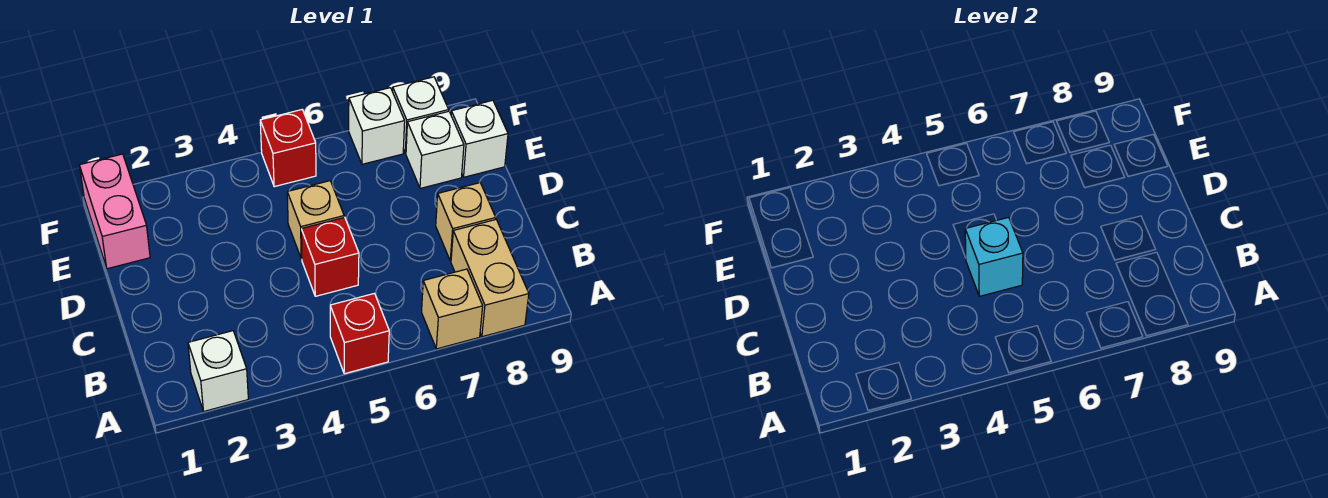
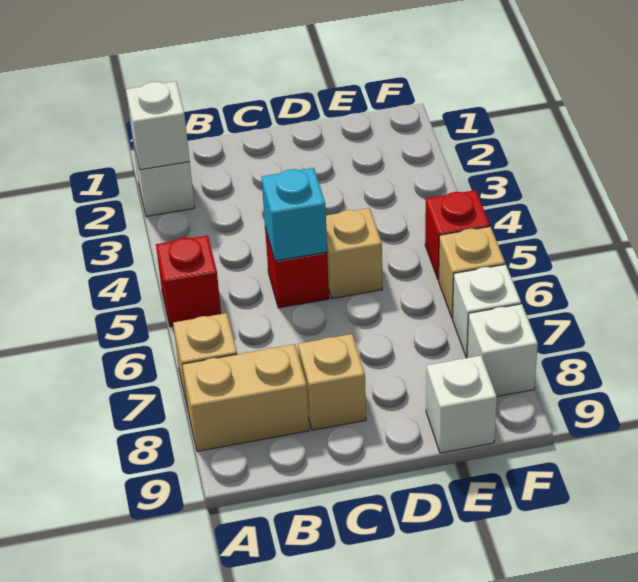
pink brick E1:F1 level 1 -> none
white brick E8 level 1 -> white brick A2 level 2
none -> tan brick F6 level 1

